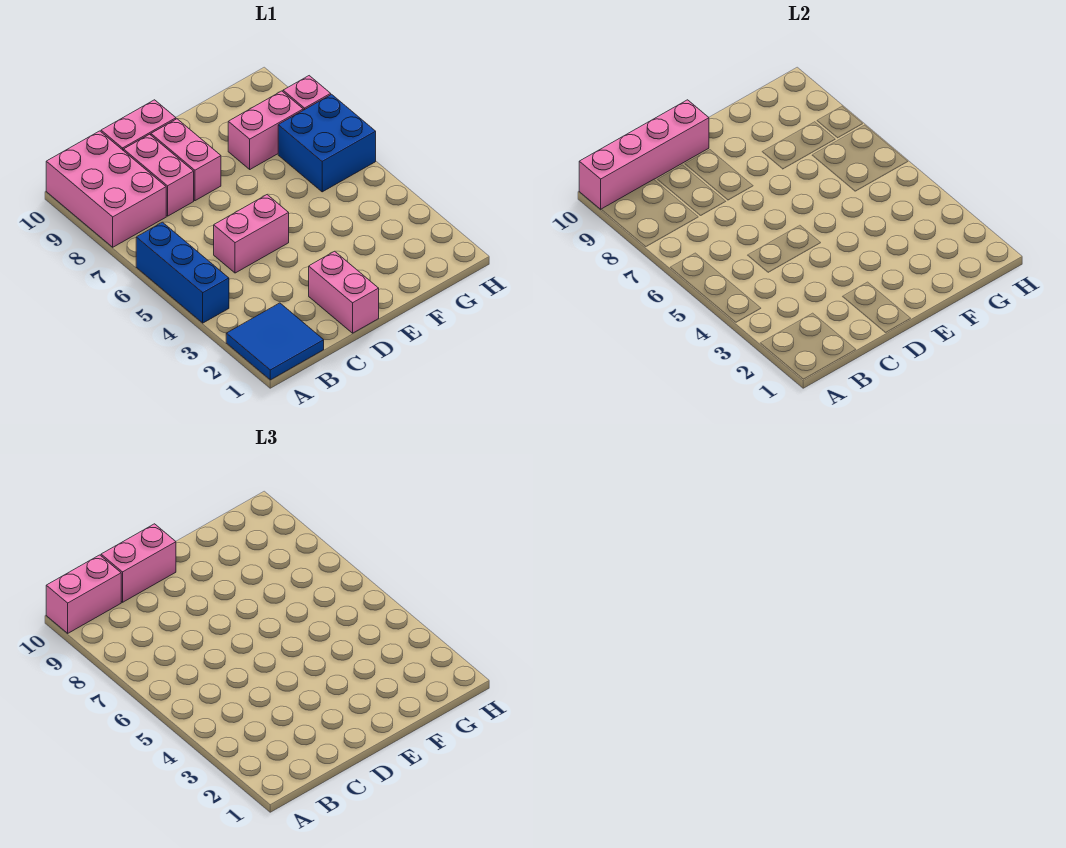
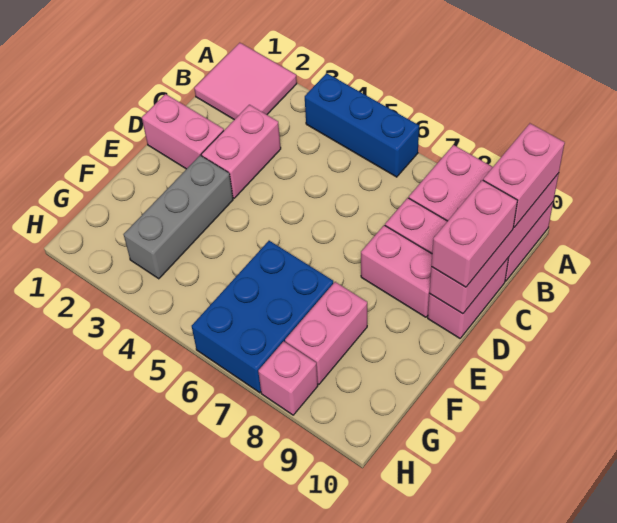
blue tile A1:B2 level 1 -> pink tile A1:B2 level 1
pink brick C5:D5 level 1 -> pink brick C3:D3 level 1
none -> grey brick E3:G3 level 1
blue brick G6:H7 level 1 -> blue brick F6:H7 level 1

